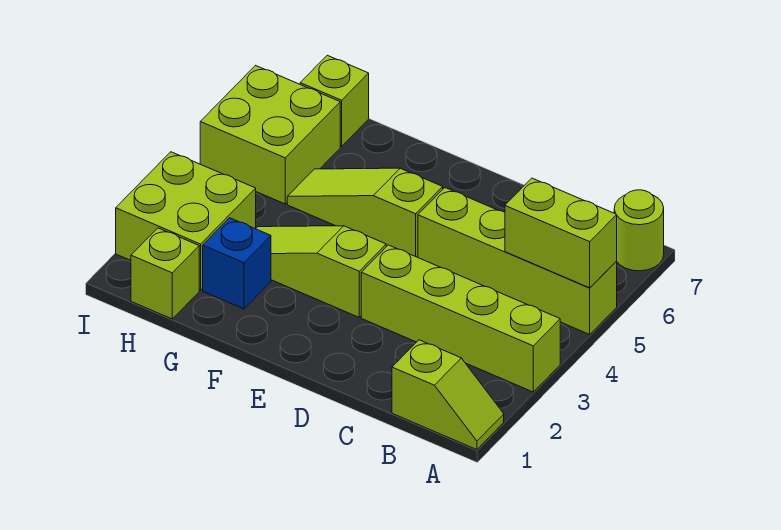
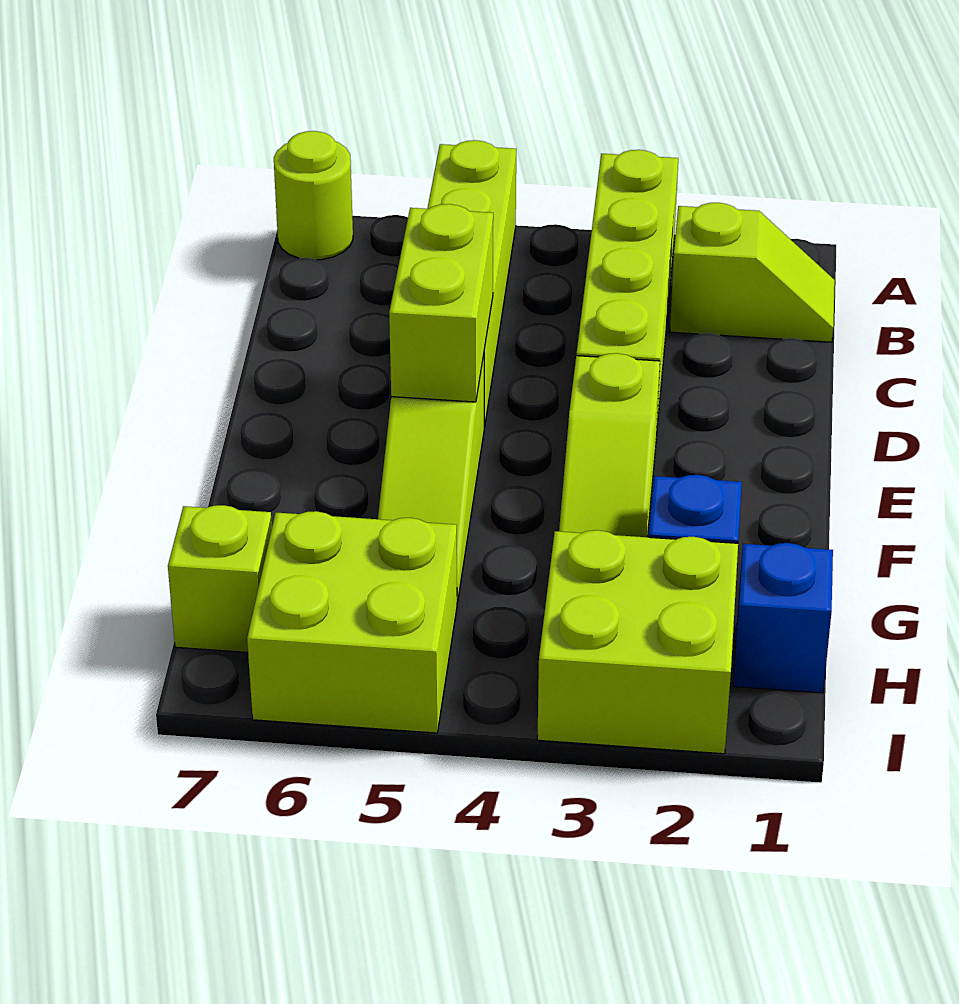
lime slope A1:B1 level 1 top B -> lime slope B1:B2 level 1 top 2
lime brick A5:B5 level 2 -> lime brick D5:E5 level 2
lime brick H1 level 1 -> blue brick H1 level 1

